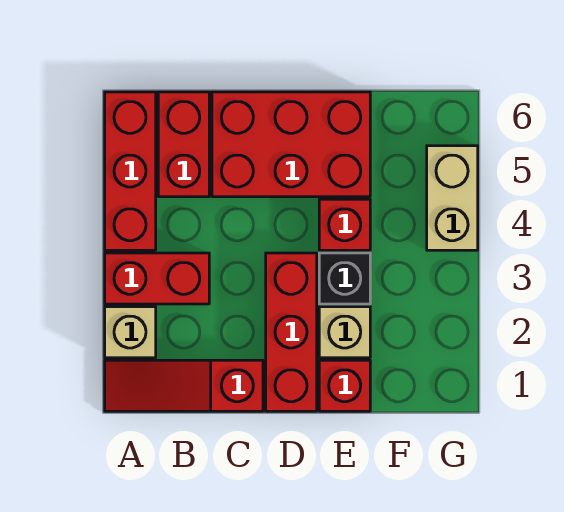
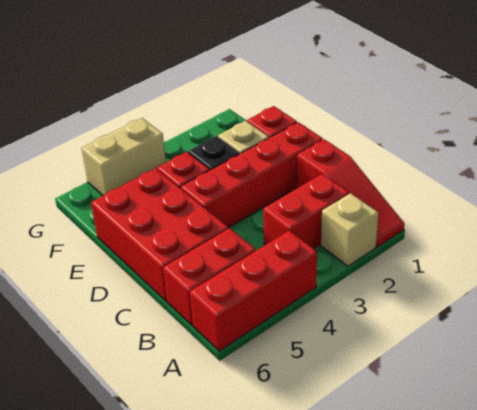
red brick A3:B3 level 1 -> red brick B2:B3 level 1
red brick D1:D3 level 1 -> red brick D1:D4 level 1

